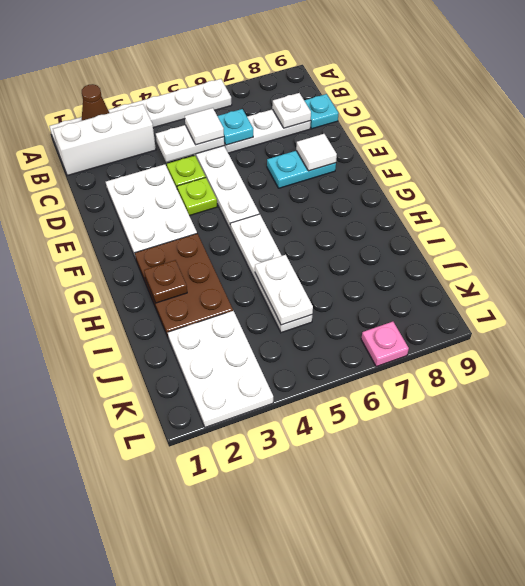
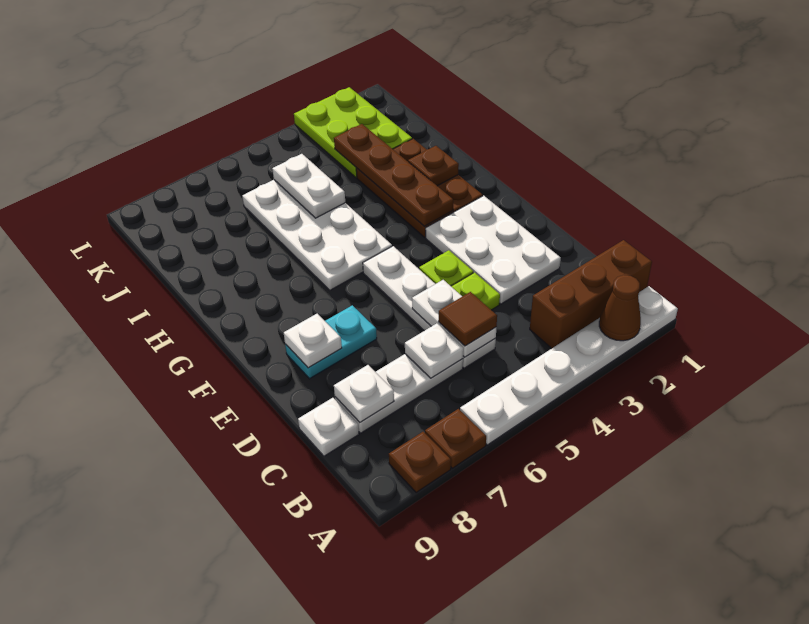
none -> brown plate A7 level 1
none -> brown plate A8 level 1
white brick B1:B3 level 1 -> brown brick B1:B3 level 1
white plate C4:C5 level 2 -> white plate C5:D5 level 2
white tile C5 level 3 -> brown tile C5 level 3
cyan plate C6 level 2 -> white plate C6 level 2
cyan plate C9 level 1 -> white plate C9 level 1
white tile E8 level 2 -> white plate E8 level 2
none -> brown plate G3:J3 level 2
white plate G5:J5 level 1 -> white plate G5:J6 level 1
white plate J2:L3 level 1 -> lime plate J2:L3 level 1
pink plate L7 level 1 -> none

